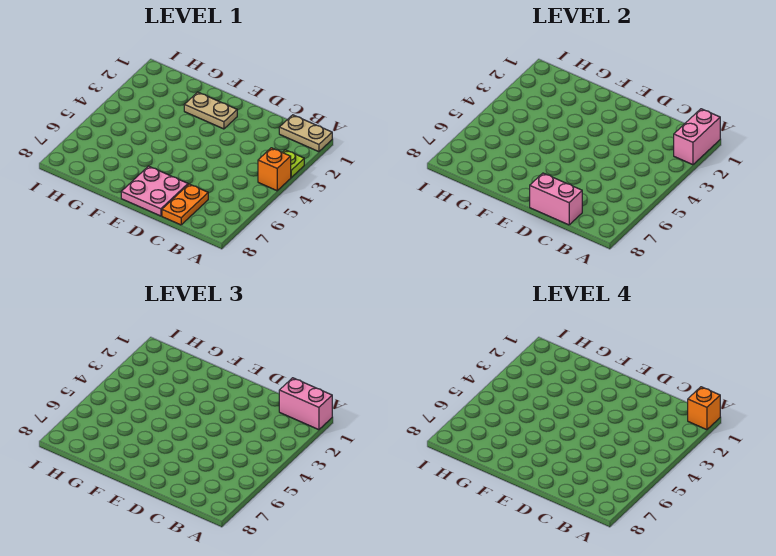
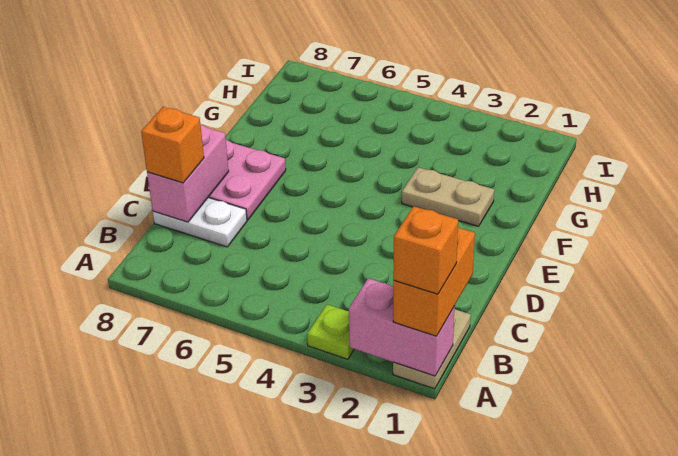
pink brick A1:B1 level 3 -> orange brick A1:B1 level 3
orange brick A4 level 1 -> orange brick C8 level 3
orange plate C7:C8 level 1 -> white plate C7:C8 level 1
tan plate E2:F2 level 1 -> tan plate F2:F3 level 1

